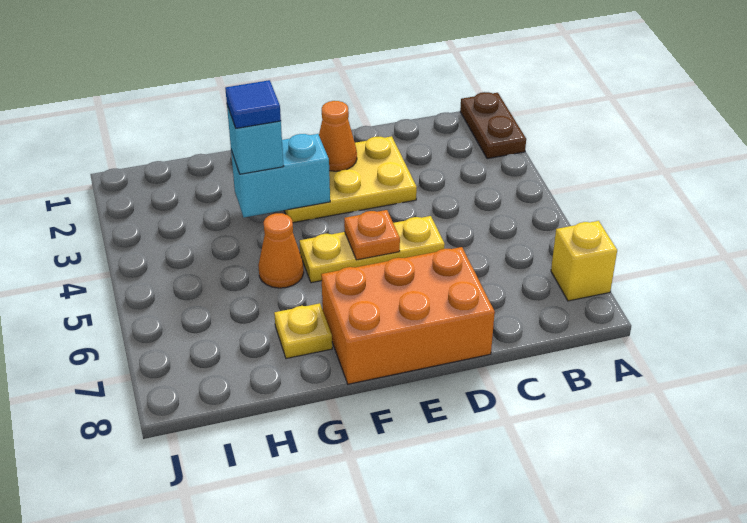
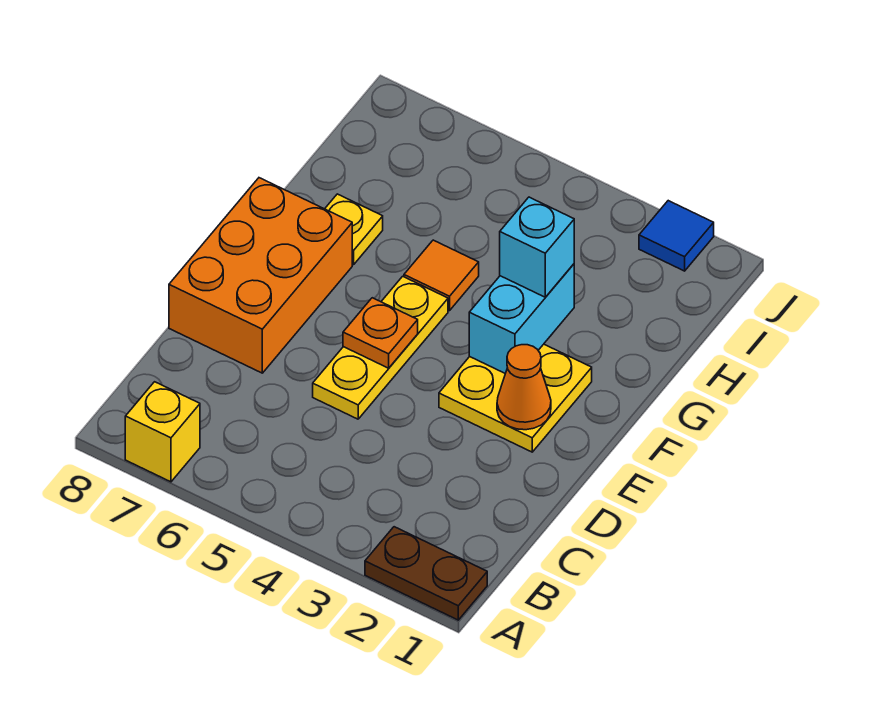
yellow plate D2:F3 level 1 -> yellow plate E2:F3 level 1
blue tile G3 level 4 -> blue tile J2 level 1
orange cone G5 level 1 -> orange tile G5 level 1

